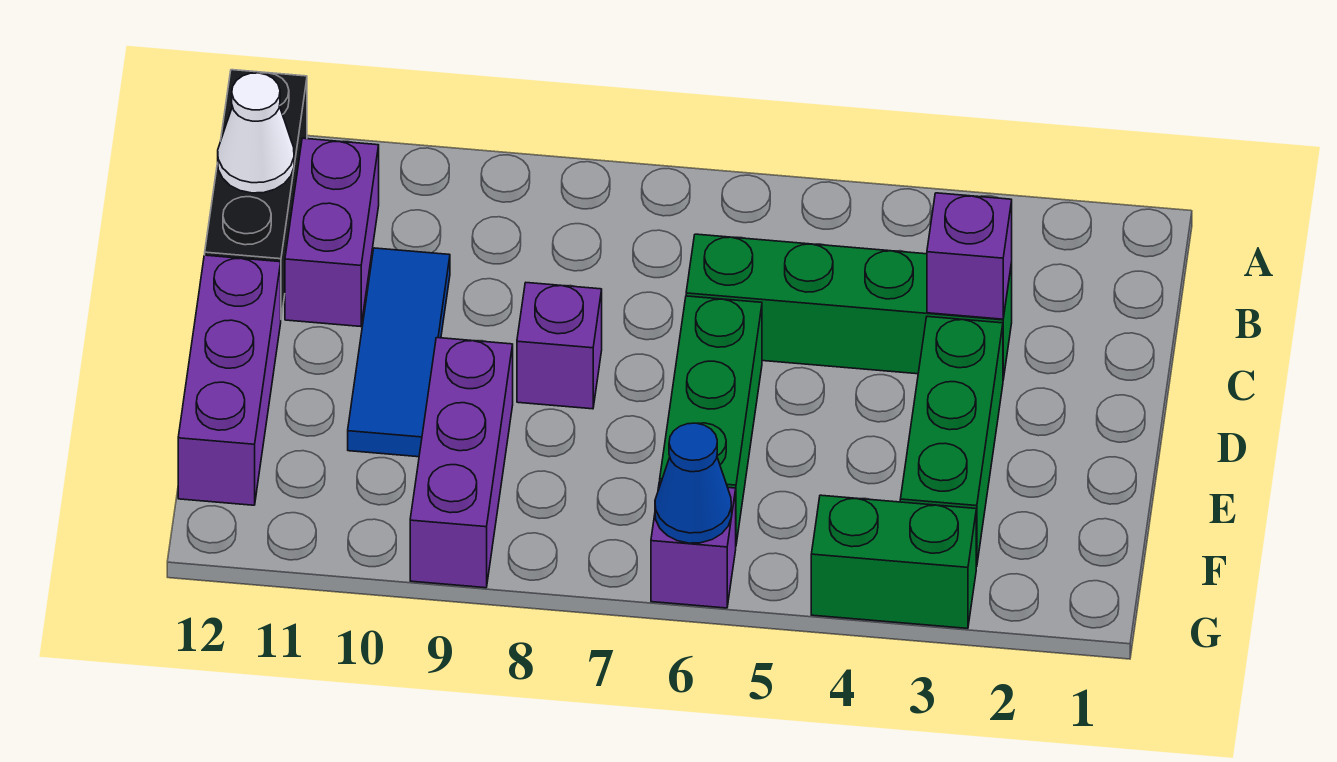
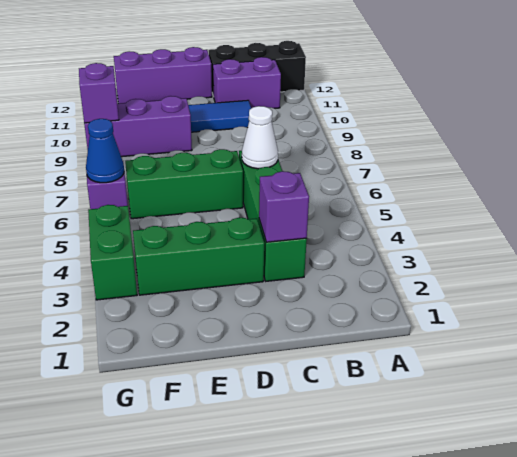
white cone B12 level 2 -> white cone C6 level 2
purple brick D8 level 1 -> purple brick G9 level 2

